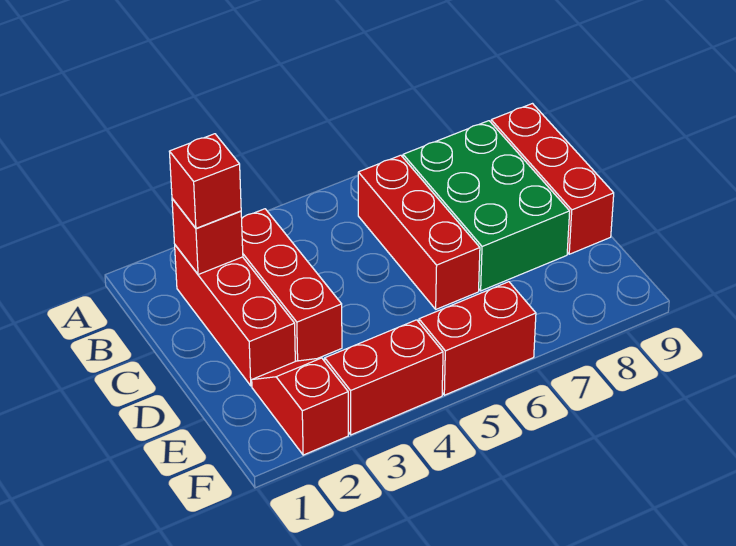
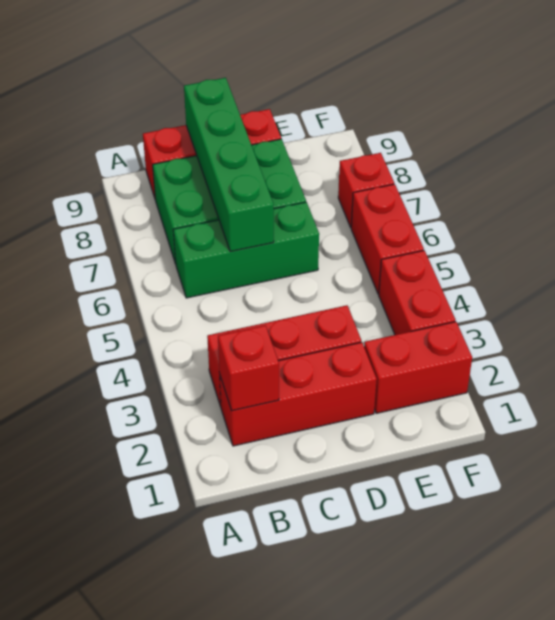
red brick B2 level 3 -> red brick F7 level 1
red brick B6:D6 level 1 -> green brick B6:D6 level 1
none -> green brick C6:C9 level 2
red slope E2:F2 level 1 top F -> red brick E2:F2 level 1

